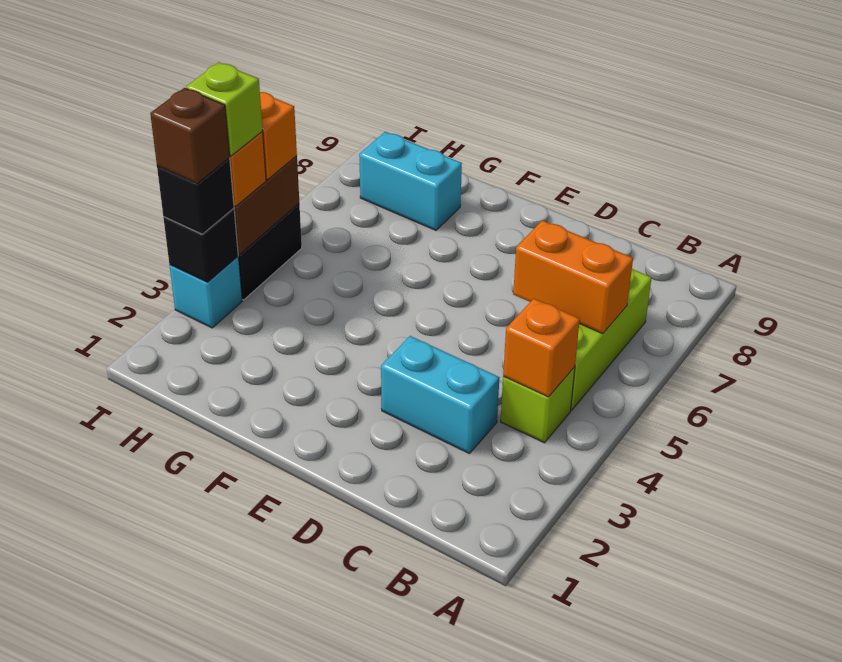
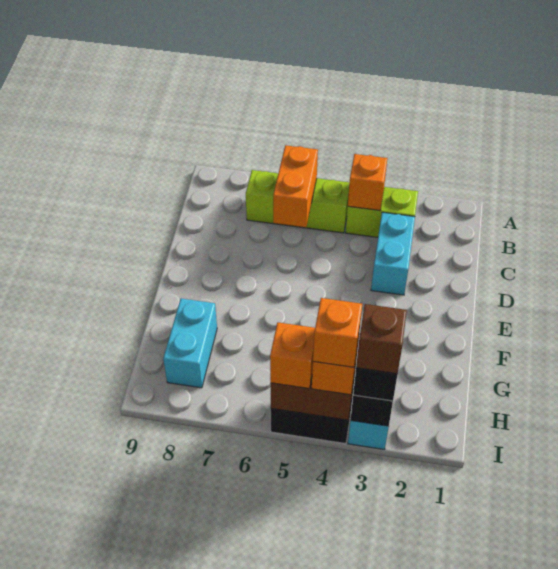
lime brick B4 level 1 -> lime brick B3:B4 level 1
lime brick I4 level 4 -> orange brick I4 level 4

